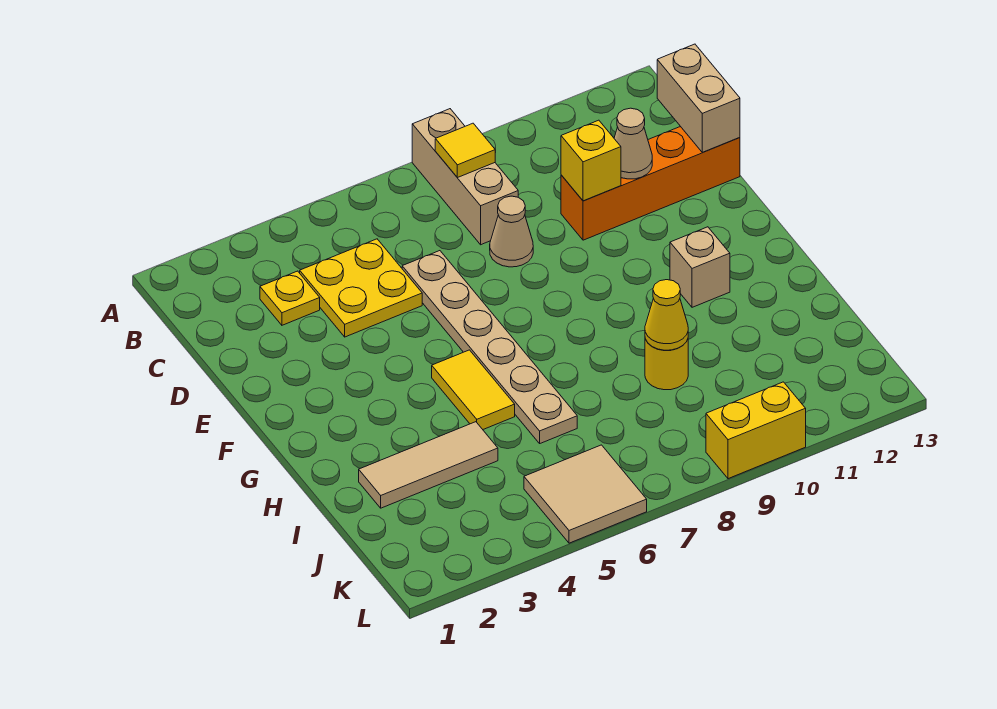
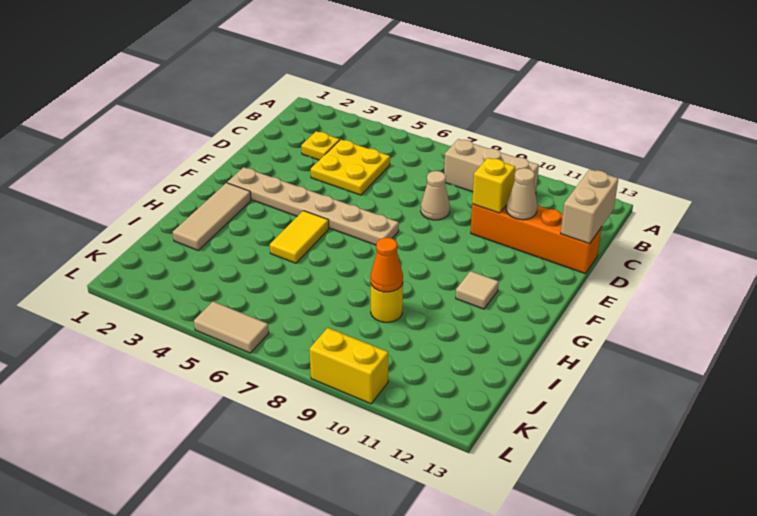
tan brick A8:C8 level 1 -> tan brick B8:B10 level 1
yellow tile B8 level 2 -> none
tan plate D6:I6 level 1 -> tan plate F2:F7 level 1
tan brick G11 level 1 -> tan tile G11 level 1
tan tile I2:I4 level 1 -> tan tile G2:I2 level 1
yellow cone I9 level 2 -> orange cone I9 level 2
tan tile K5:L6 level 1 -> tan tile L5:L6 level 1

